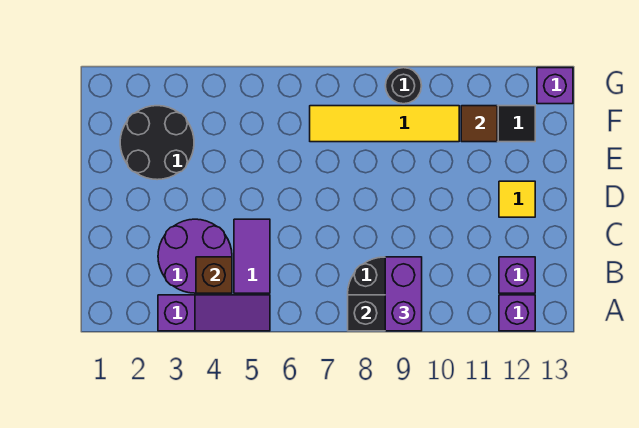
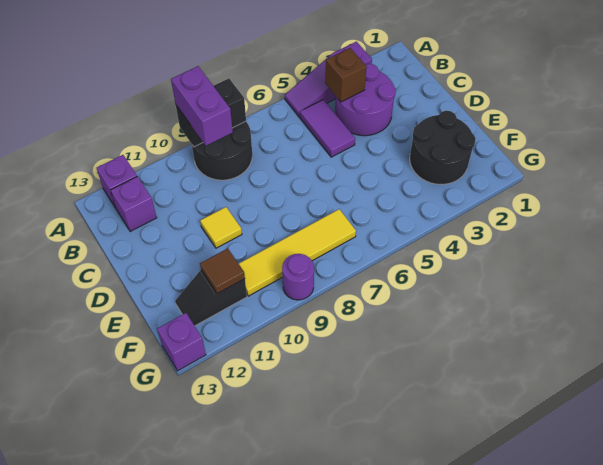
yellow tile D12 level 1 -> yellow tile D10 level 1
black round brick G9 level 1 -> purple round brick G9 level 1

